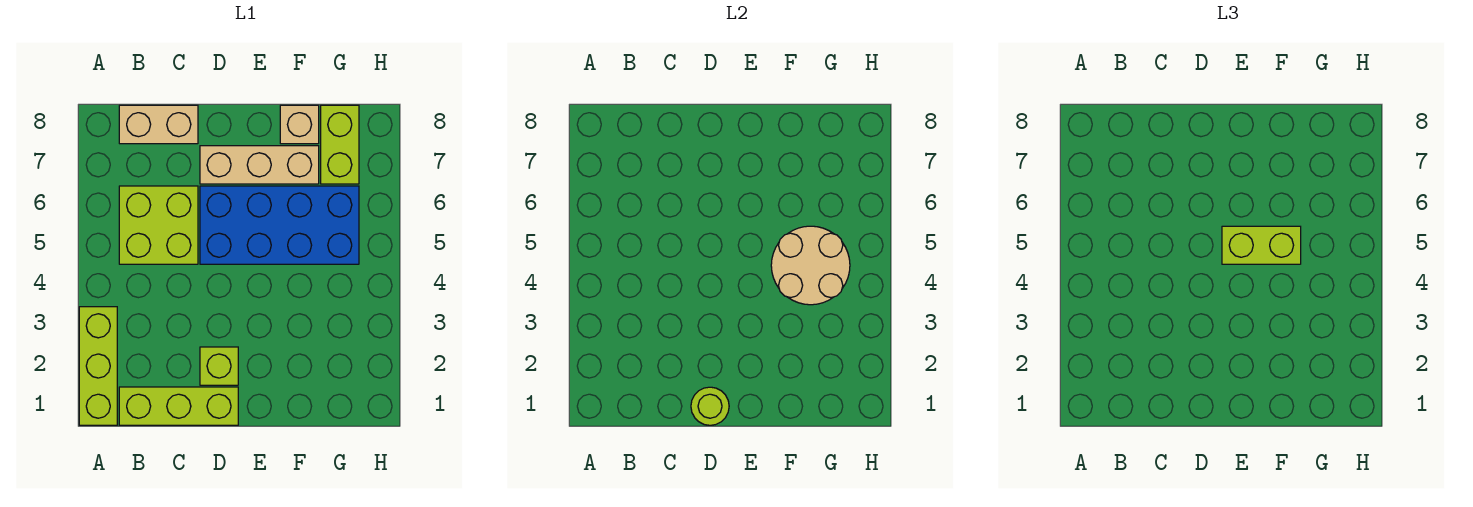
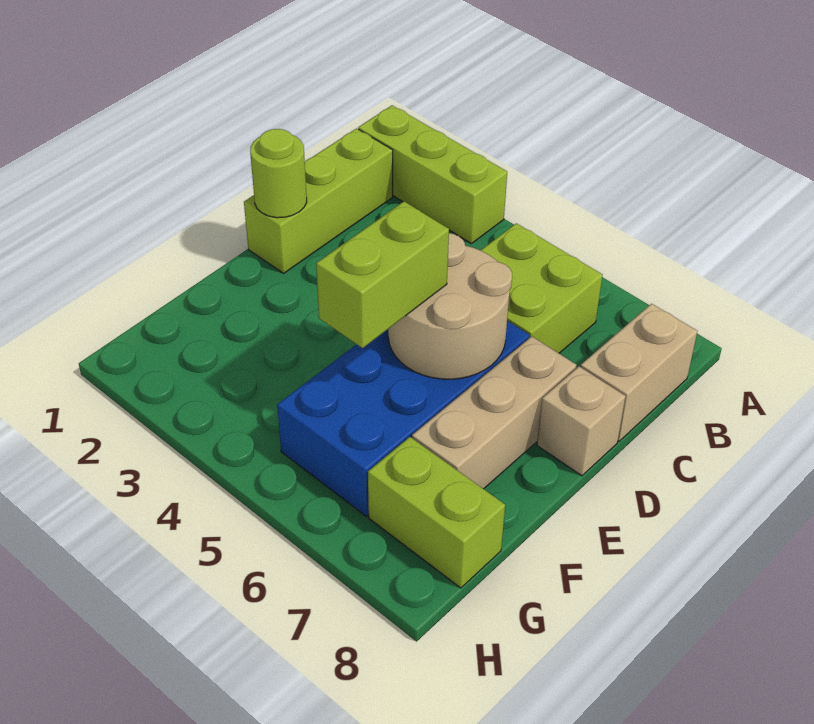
lime brick D2 level 1 -> none
tan round brick F4:G5 level 2 -> tan round brick D5:E6 level 2
tan brick F8 level 1 -> tan brick D8 level 1

